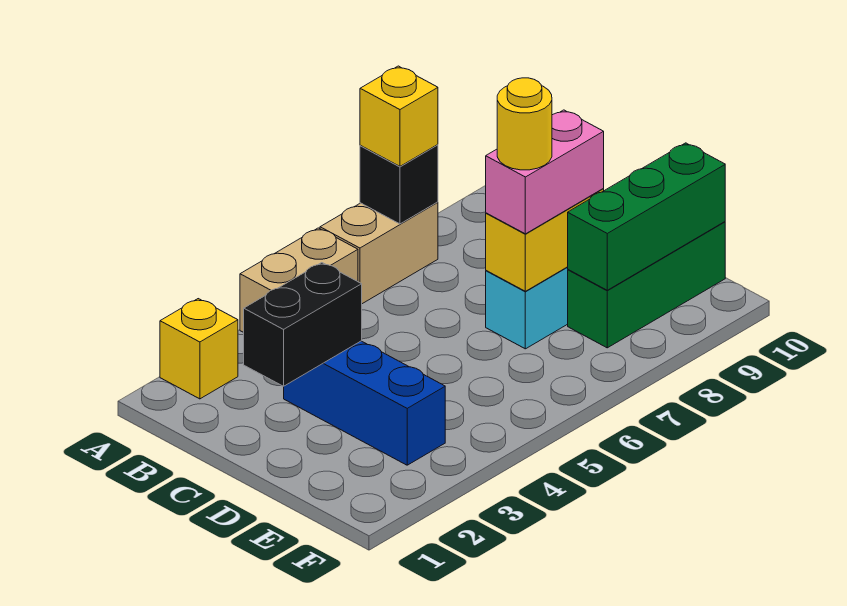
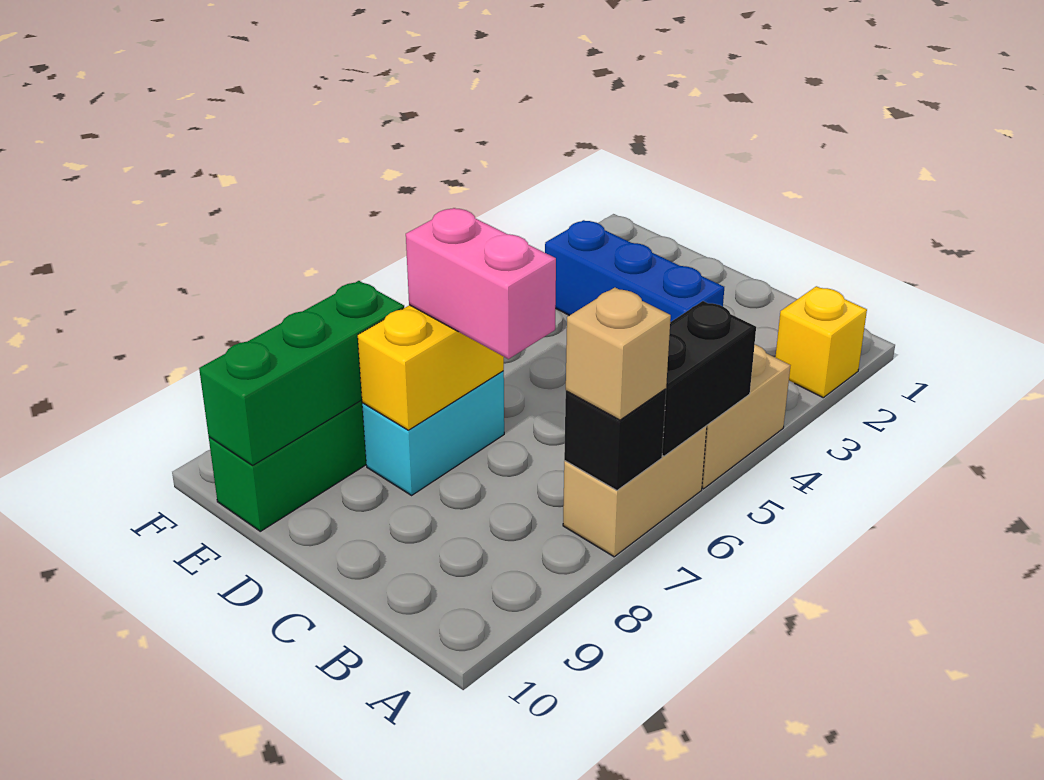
yellow brick A7 level 3 -> tan brick A7 level 3
black brick C2:C3 level 2 -> black brick A5:A6 level 2
pink brick D7:D8 level 3 -> pink brick C7:D7 level 3
yellow round brick D7 level 4 -> none

